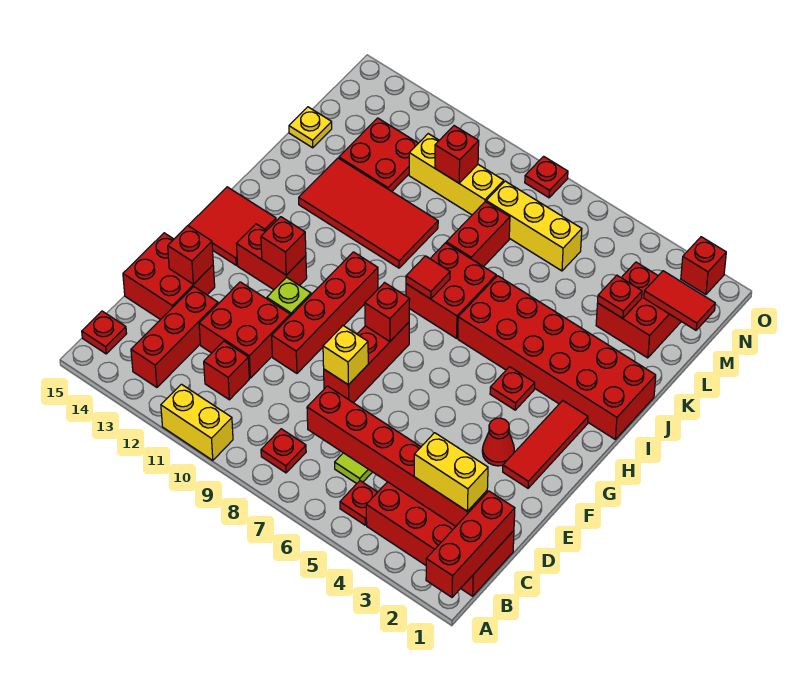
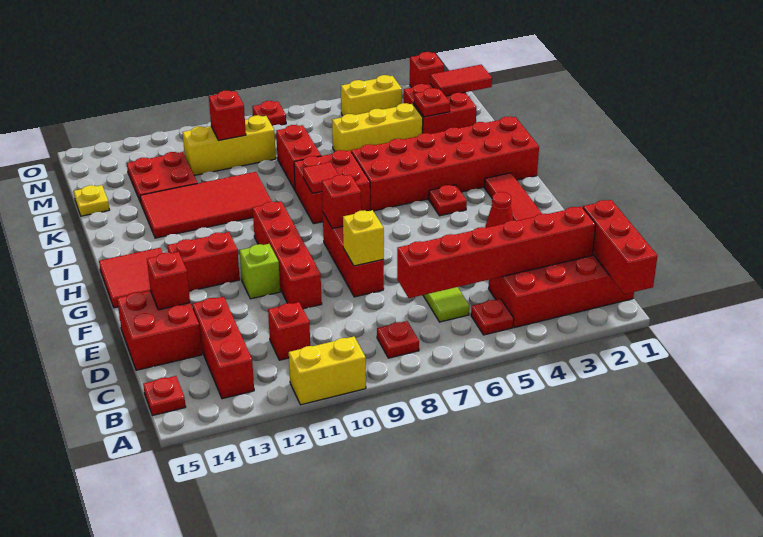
yellow brick C2:C3 level 3 -> yellow brick N4:N5 level 1
red brick D11:E12 level 1 -> none
red brick G12 level 2 -> none
yellow brick M6:M8 level 1 -> yellow brick L4:L6 level 1

